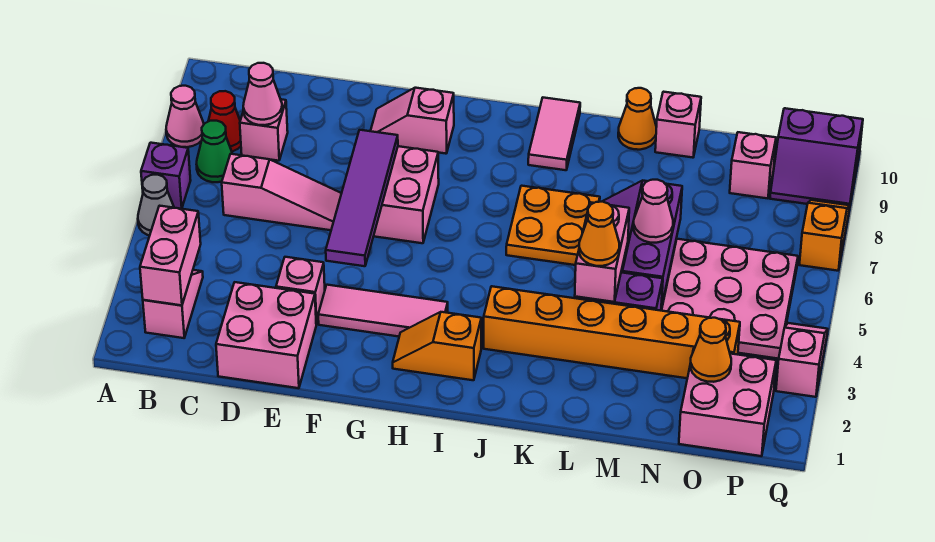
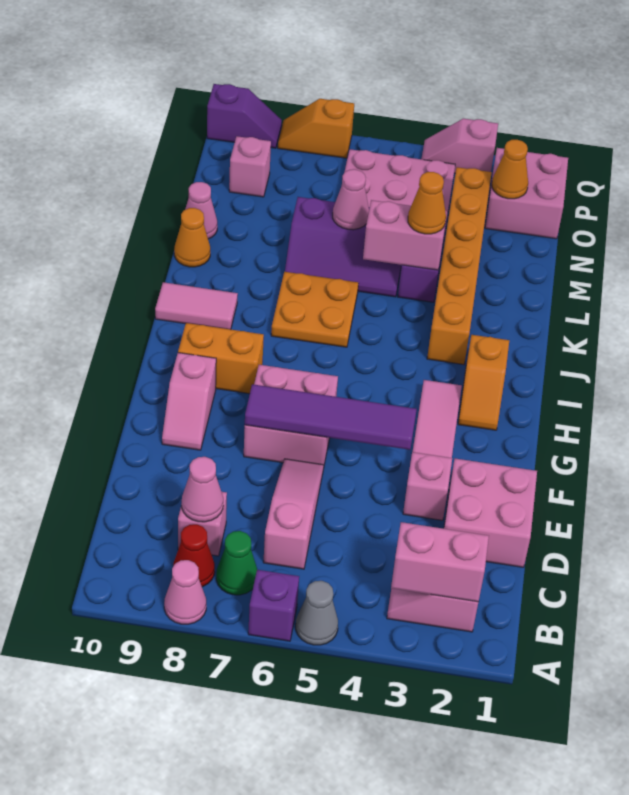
none -> orange brick H8:H9 level 1
pink brick M10 level 1 -> pink cone M10 level 1
purple slope P9:Q10 level 1 top 10 -> purple slope Q9:Q10 level 1 top 10

